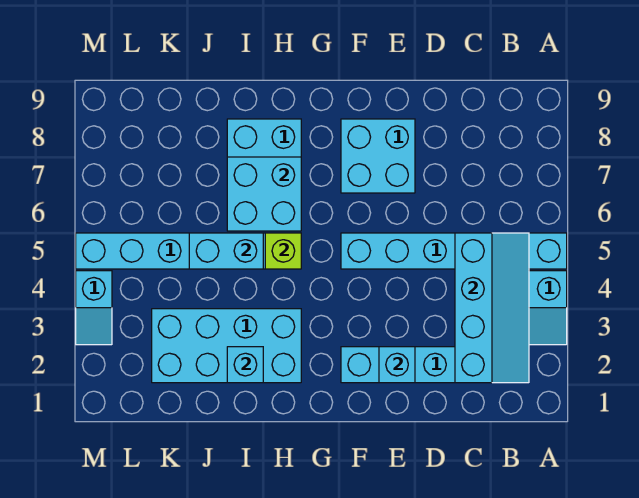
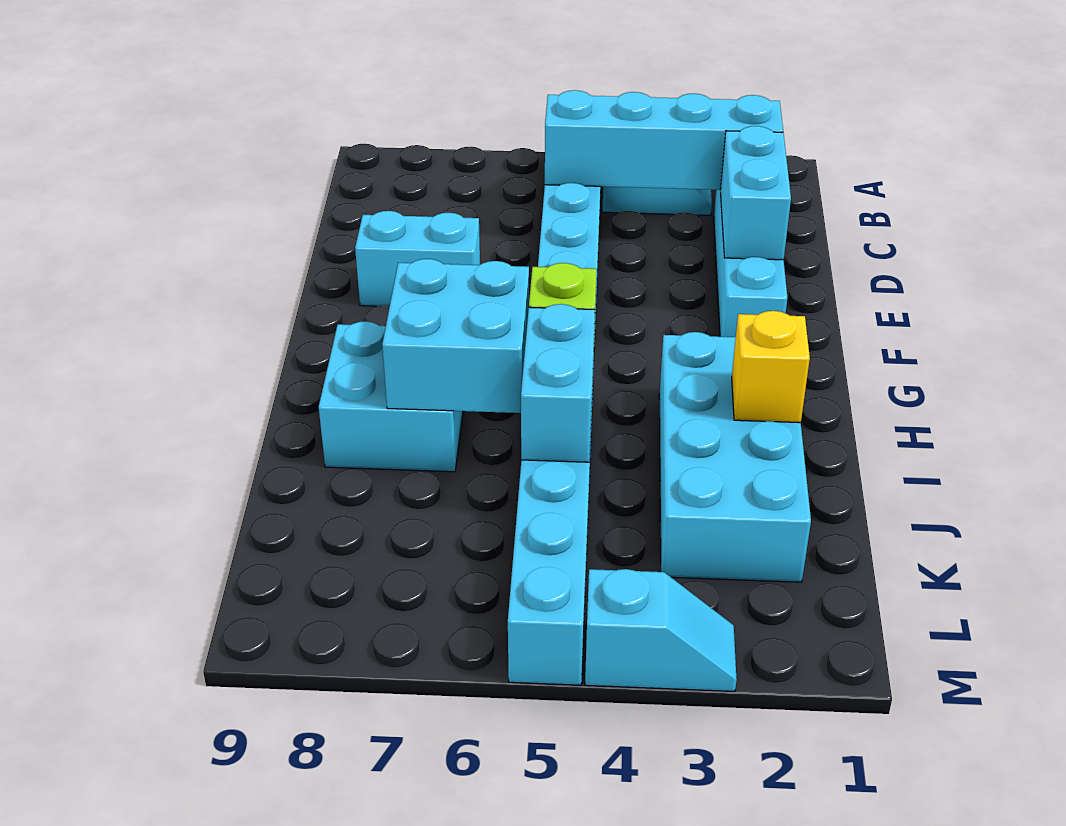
cyan brick E2 level 2 -> cyan brick D2:E2 level 2
cyan brick E7:F8 level 1 -> cyan brick E7:E8 level 1
cyan brick I2 level 2 -> yellow brick I2 level 2

